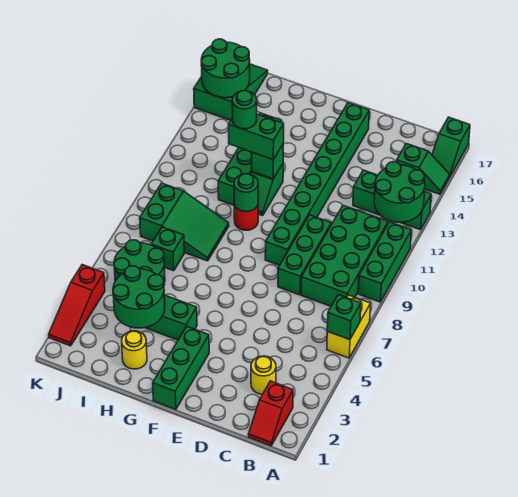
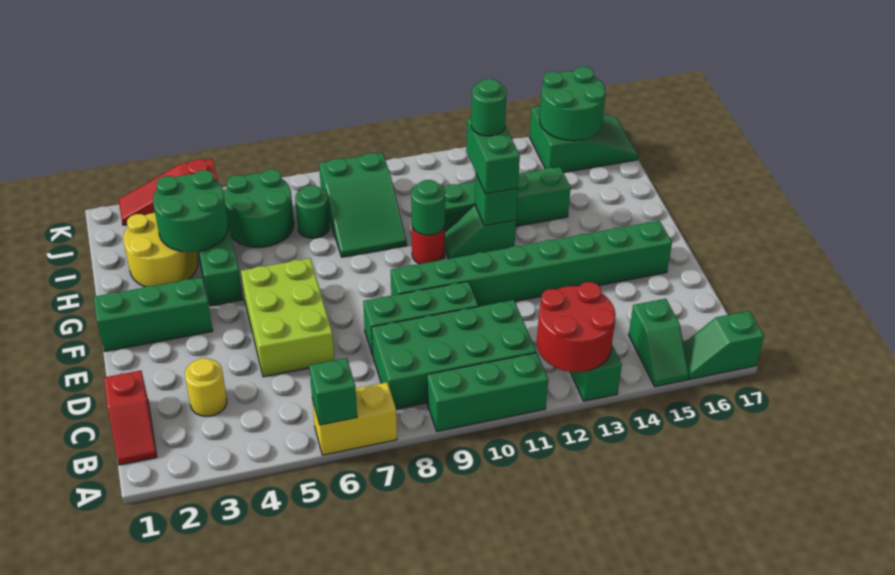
green round brick A12:B13 level 2 -> red round brick A12:B13 level 2
red slope B1:B2 level 1 top 2 -> red slope B1:C1 level 1 top C
none -> lime brick D5:F6 level 1
yellow round brick H2 level 1 -> yellow round brick H2:I3 level 1
green brick I7 level 1 -> green round brick I7 level 1

